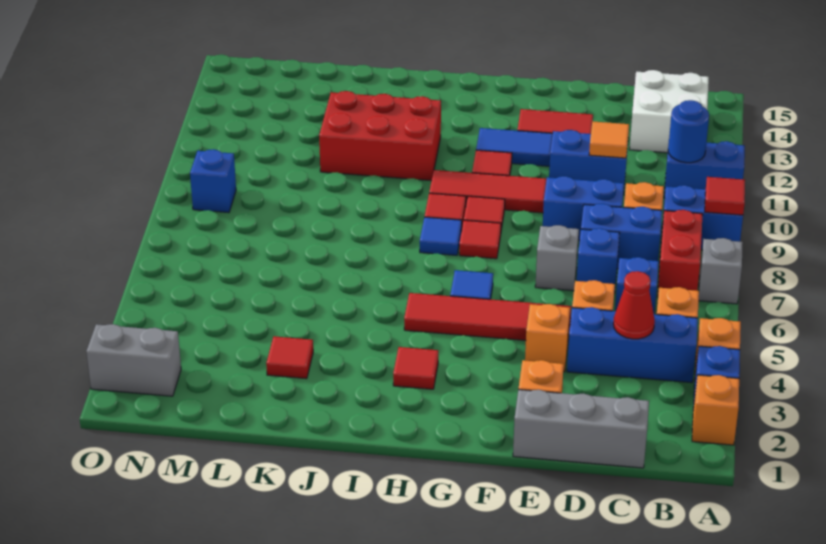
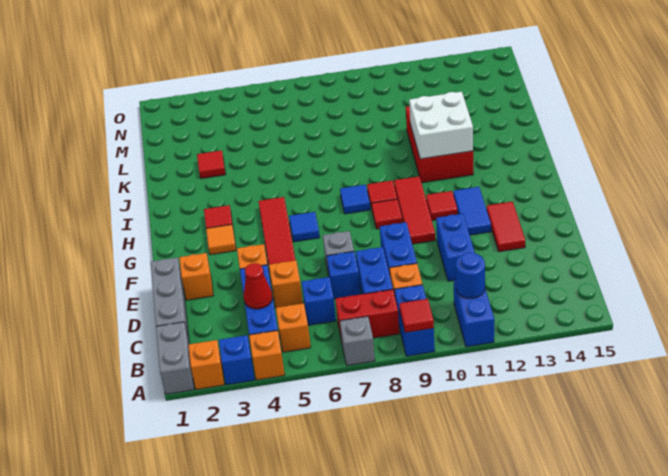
white brick B13:C14 level 1 -> white brick I11:J12 level 2
orange tile D11 level 2 -> orange tile G3 level 1
red tile G8 level 1 -> none
grey brick N2:O2 level 1 -> grey brick A1:B1 level 1
blue brick N9 level 1 -> none

